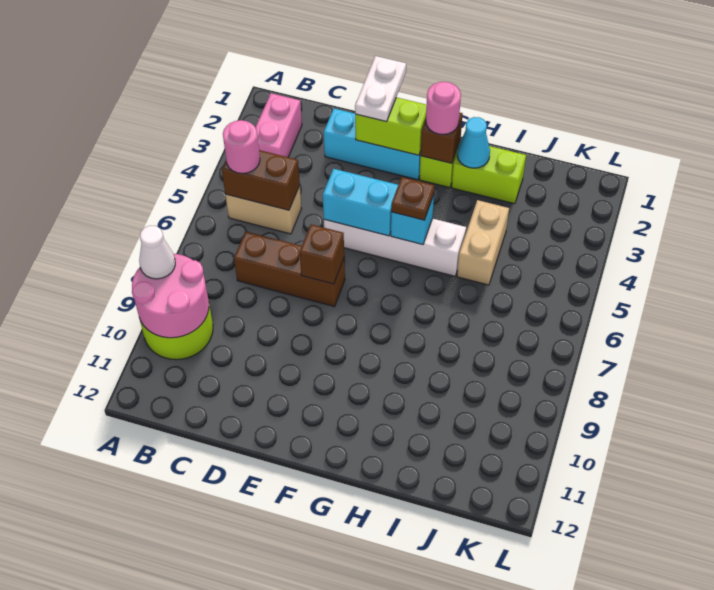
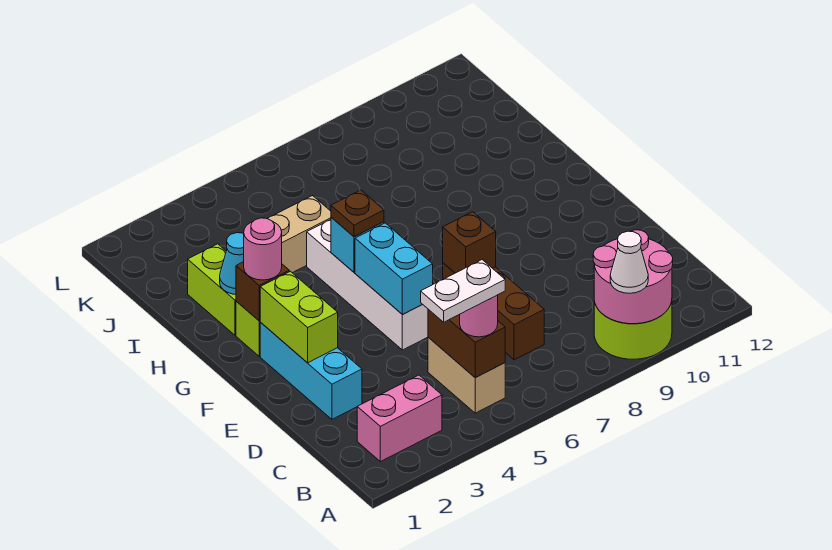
white plate E1:E2 level 3 -> white plate B4:B5 level 4

